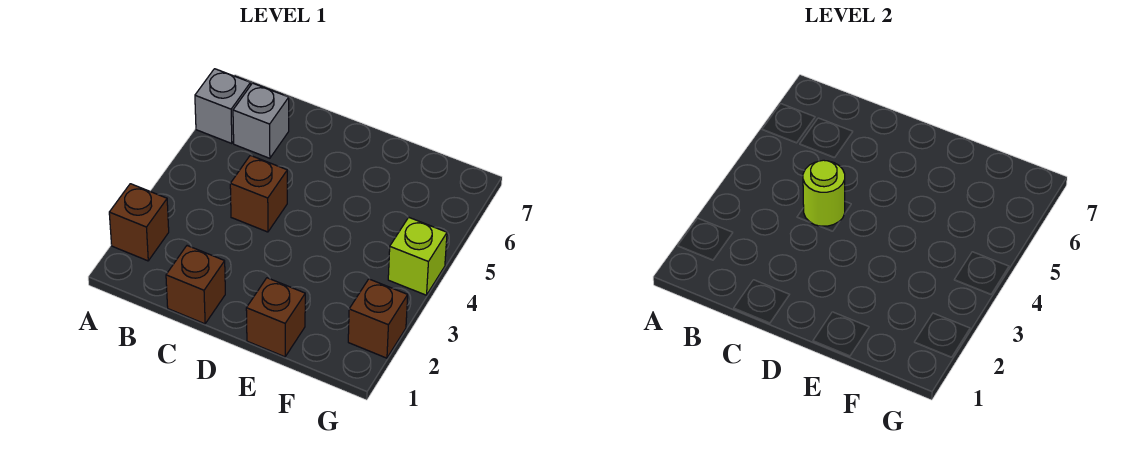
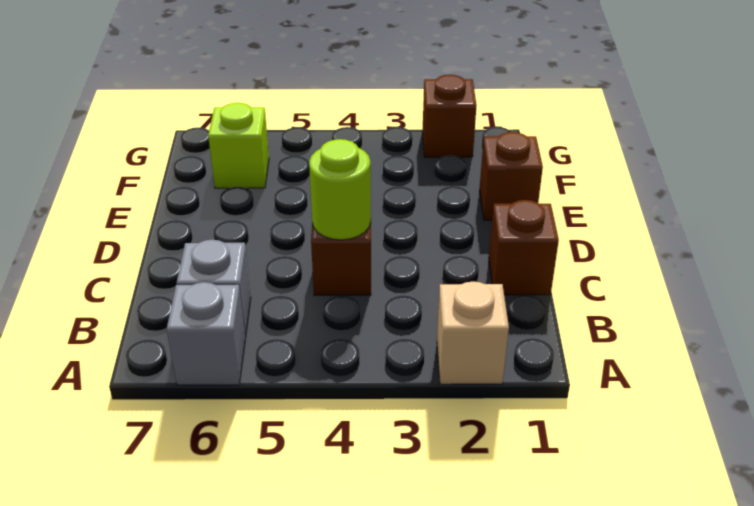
brown brick A2 level 1 -> tan brick A2 level 1
lime brick G4 level 1 -> lime brick F6 level 1

